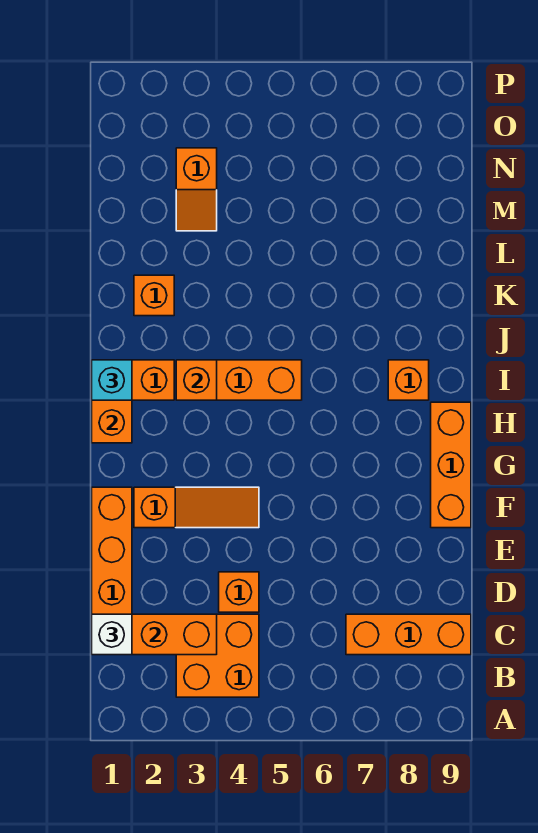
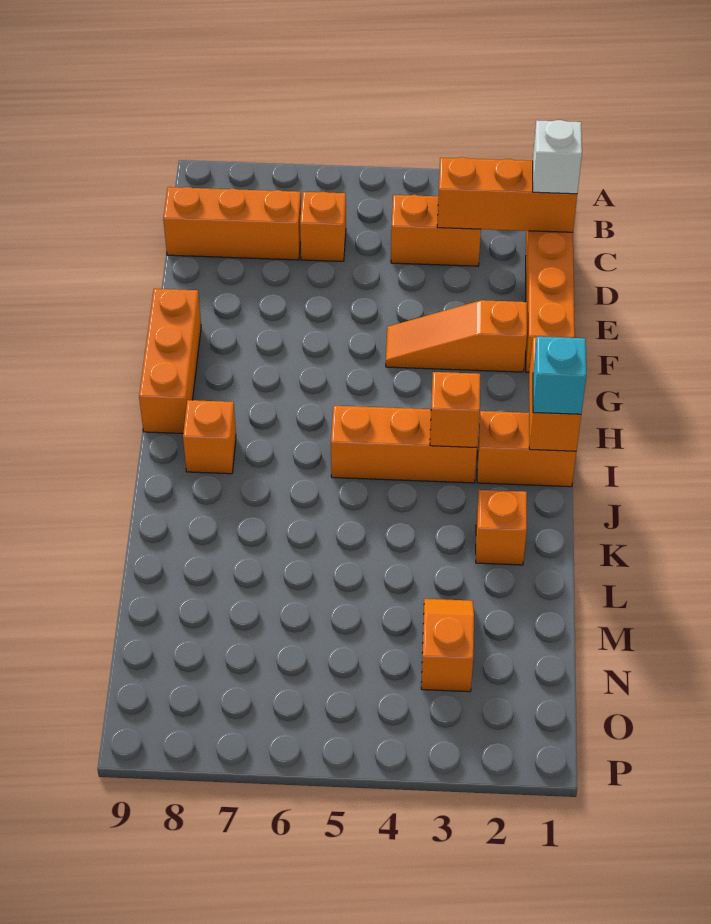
orange brick B3:C4 level 1 -> orange brick C3:C4 level 1
orange brick D4 level 1 -> orange brick C6 level 1

